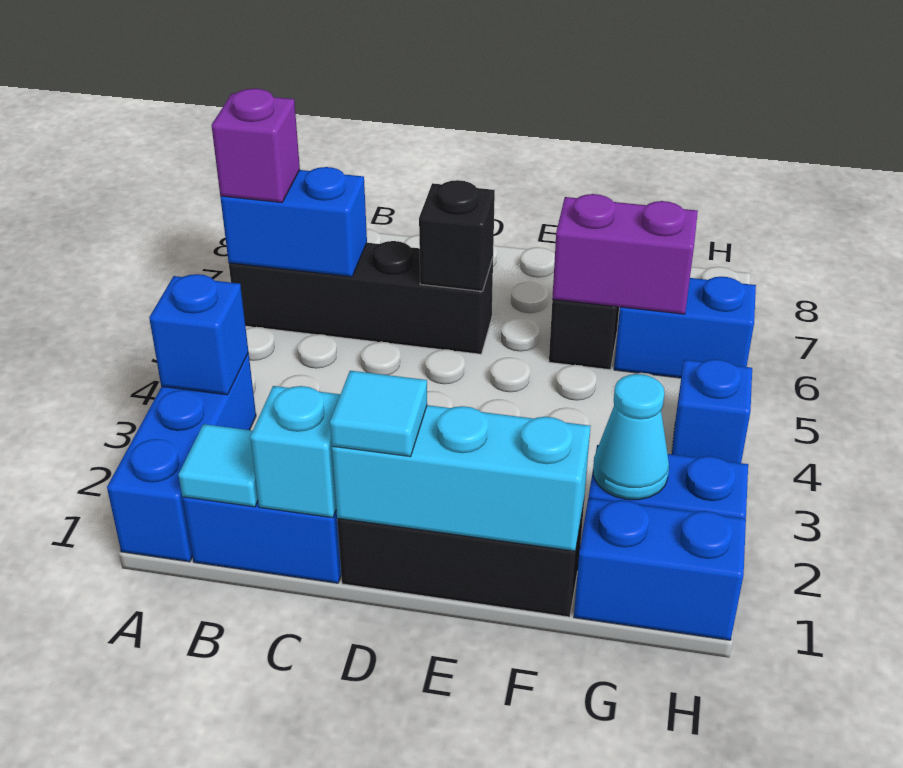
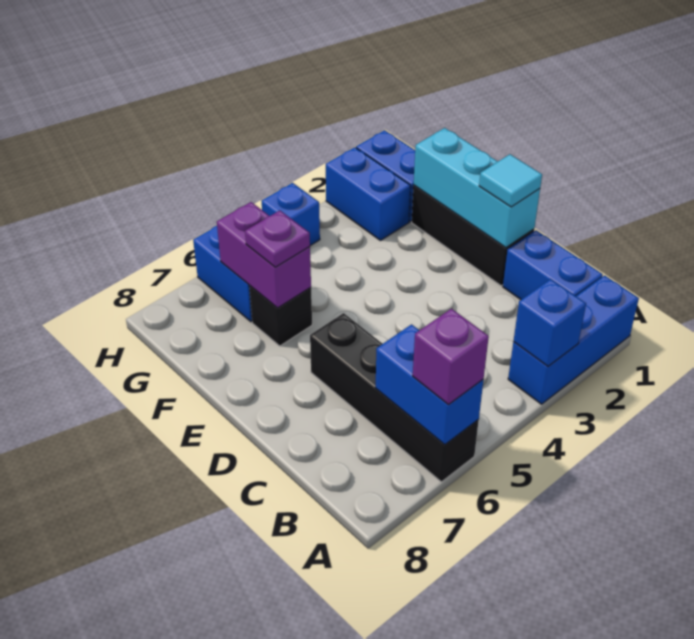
cyan tile B1 level 2 -> none
cyan brick C1 level 2 -> none
black brick D6 level 2 -> none
none -> purple plate F6 level 3
cyan cone G2 level 2 -> none

